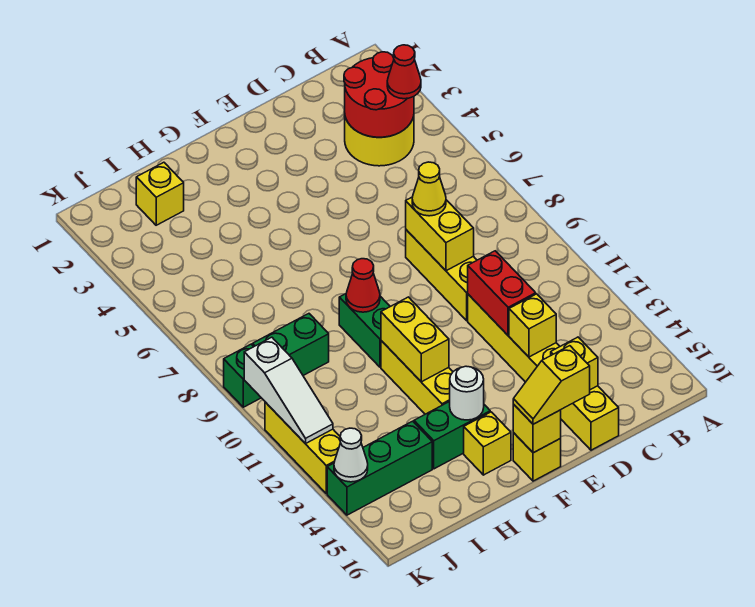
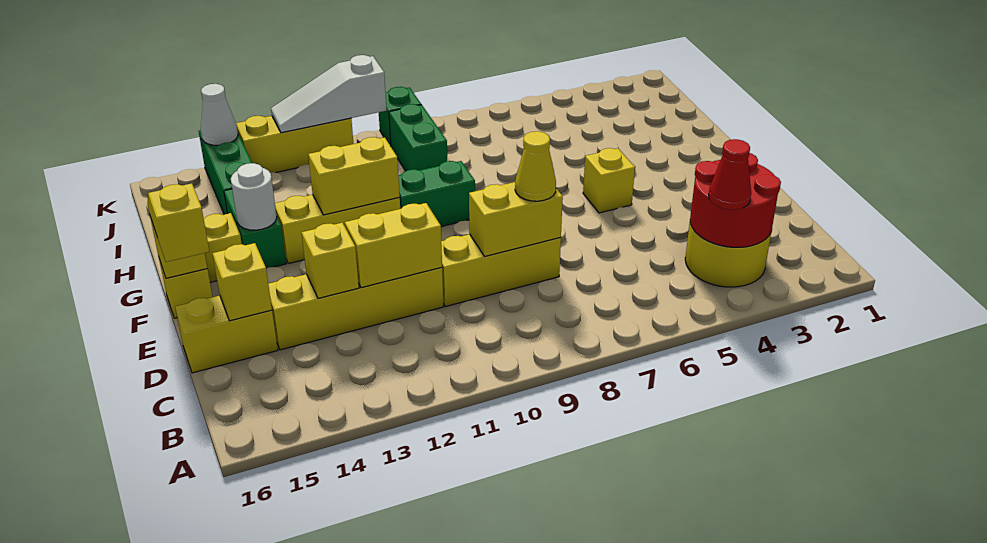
red brick D11:D12 level 2 -> yellow brick D11:D12 level 2
red cone G9 level 2 -> none
yellow brick I2 level 1 -> yellow brick F5 level 1

